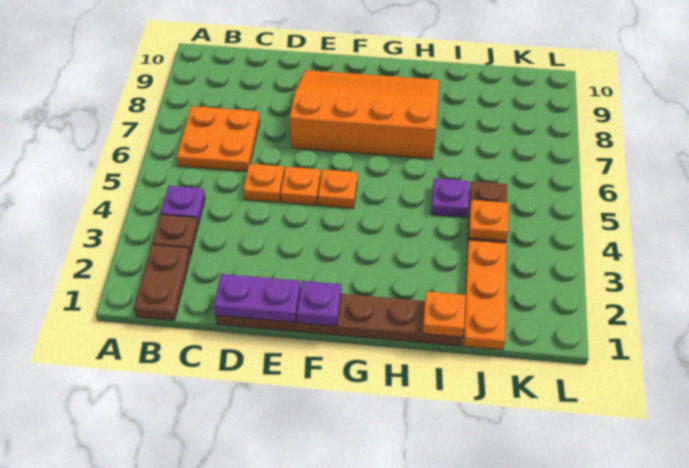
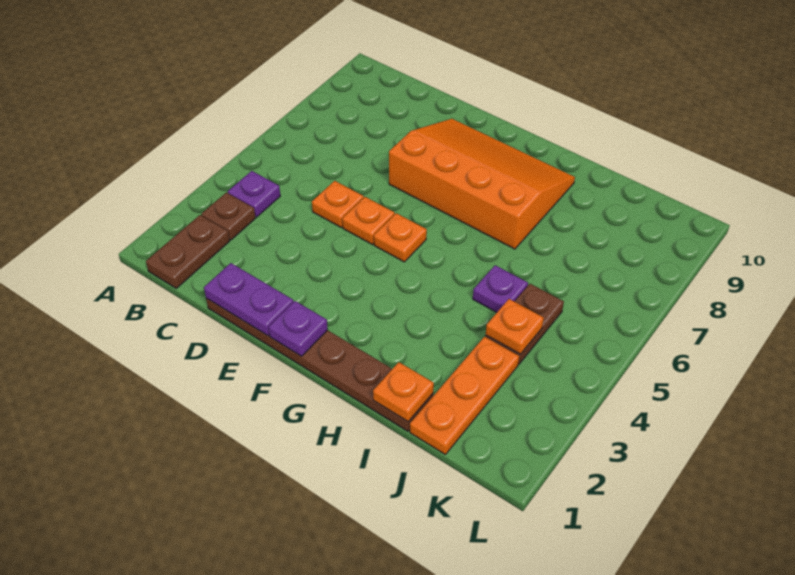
orange plate B6:C7 level 1 -> none

